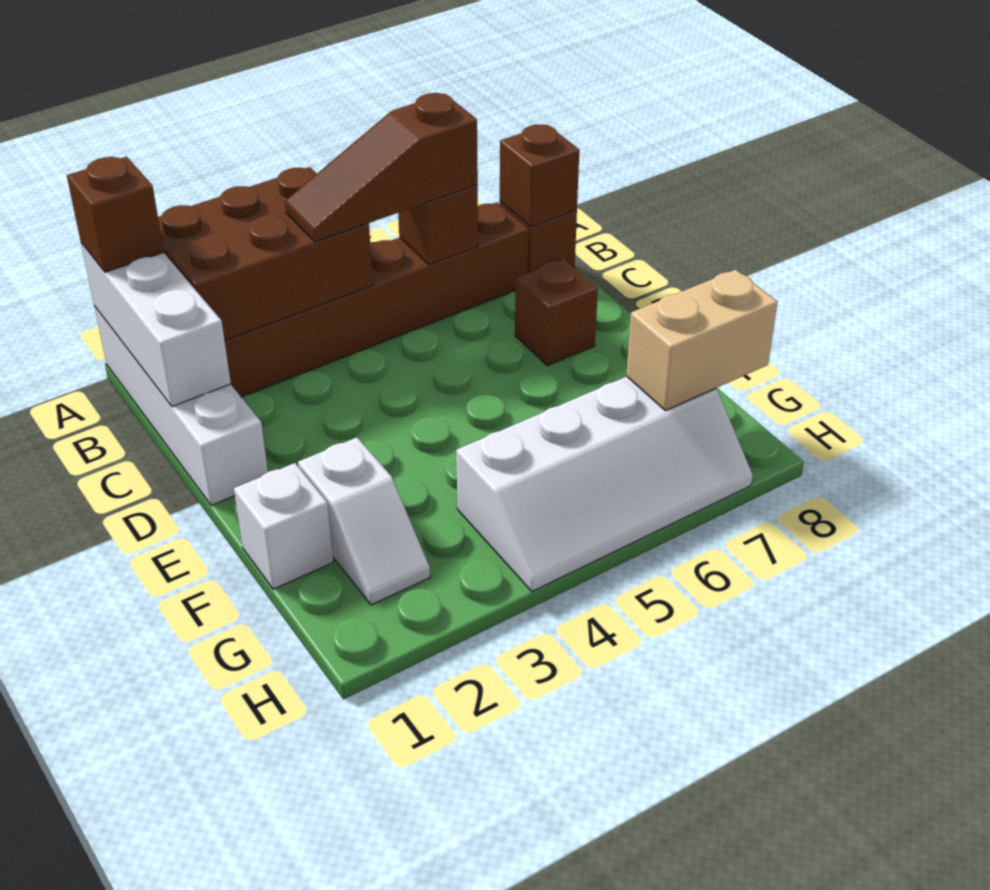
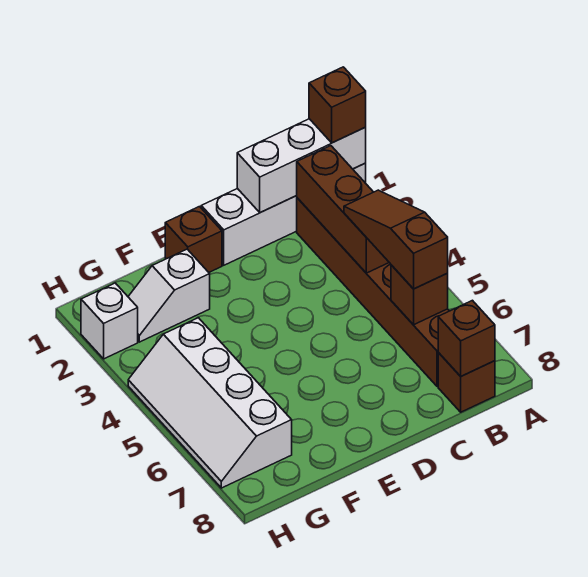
brown brick A2:B4 level 2 -> brown brick B2:B4 level 2
brown brick D7 level 1 -> brown brick E1 level 1
white brick F1 level 1 -> white brick H2 level 1
tan brick G7:G8 level 2 -> none

